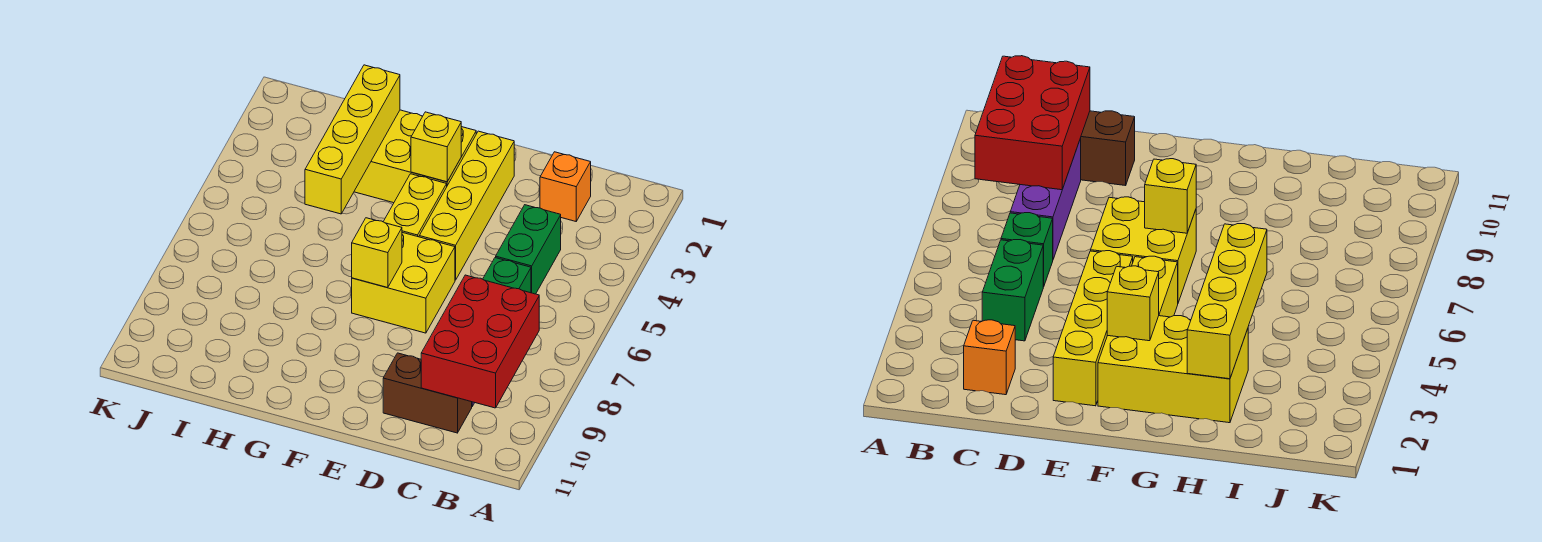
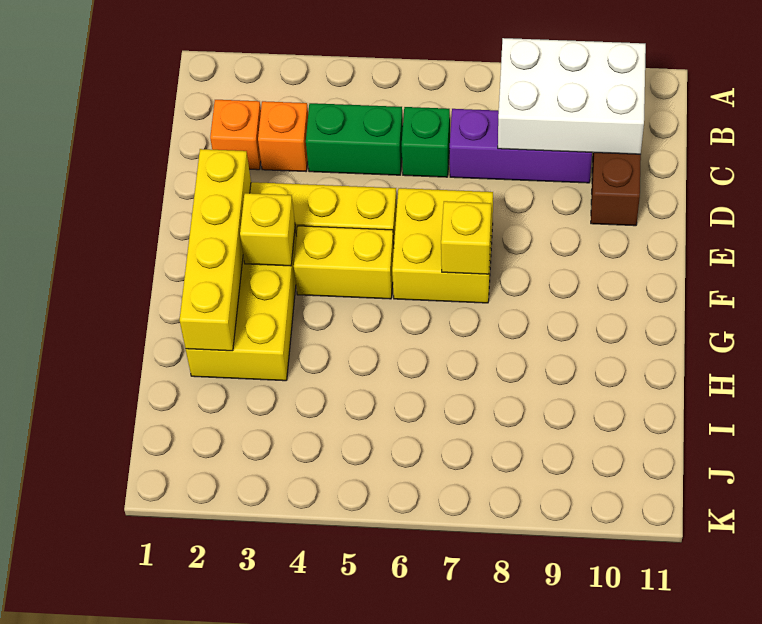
red brick B8:C10 level 2 -> white brick B8:C10 level 2
none -> orange brick C3 level 1
yellow brick H2:H5 level 2 -> yellow brick E2:H2 level 2

